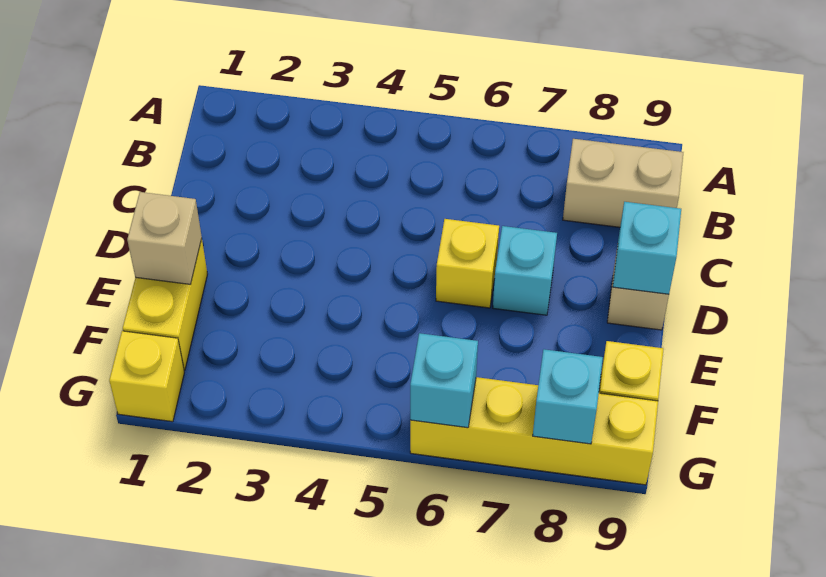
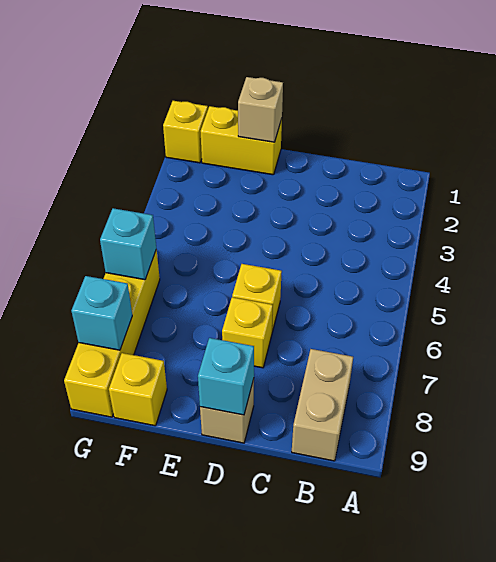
cyan brick D7 level 1 -> yellow brick D7 level 1

